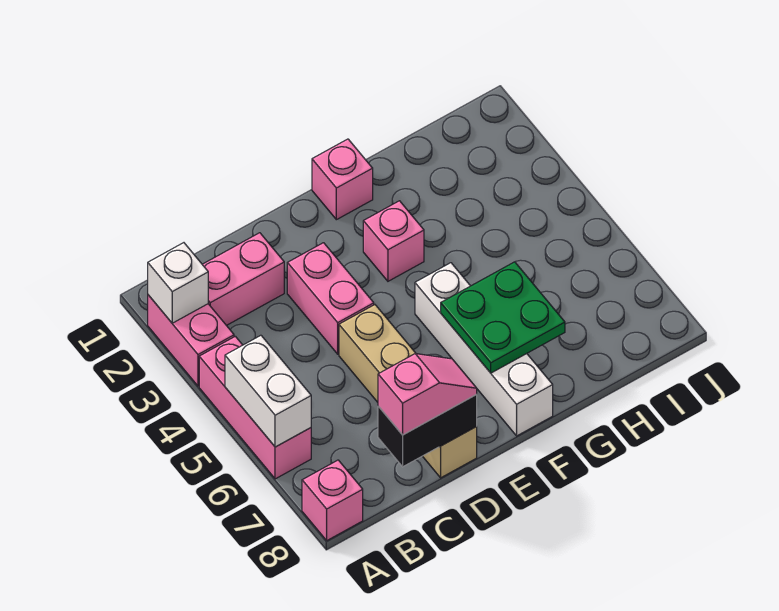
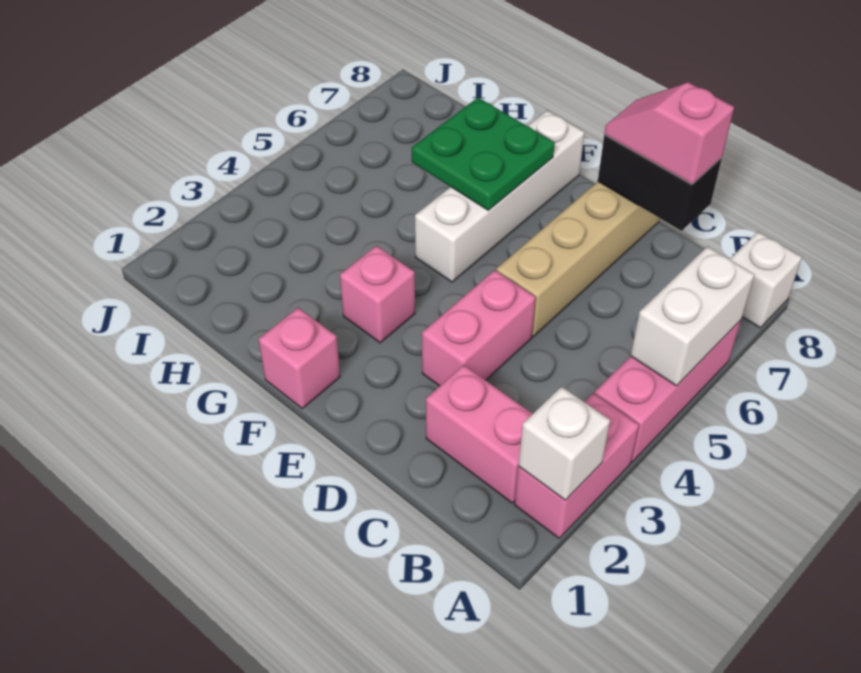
pink brick A8 level 1 -> white brick A8 level 1

